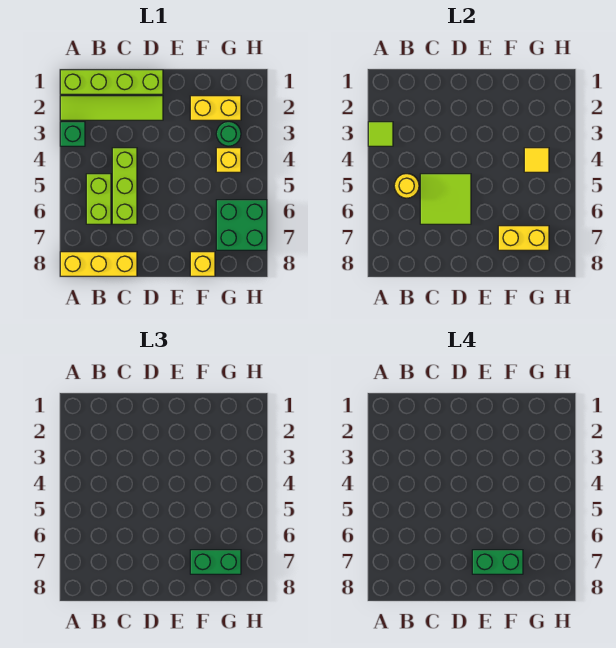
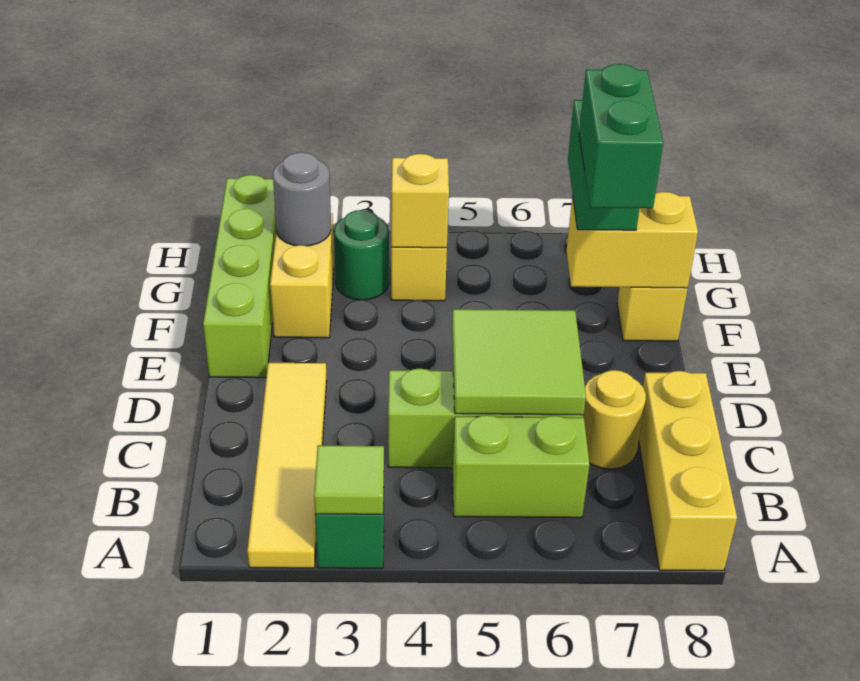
lime brick A1:D1 level 1 -> lime brick E1:H1 level 1
lime tile A2:D2 level 1 -> yellow tile A2:D2 level 1
yellow round brick B5 level 2 -> yellow round brick C7 level 1
yellow brick F7:G7 level 2 -> yellow brick F7:F8 level 2
none -> grey round brick G2 level 2
yellow tile G4 level 2 -> yellow brick G4 level 2
green brick G6:H7 level 1 -> none

